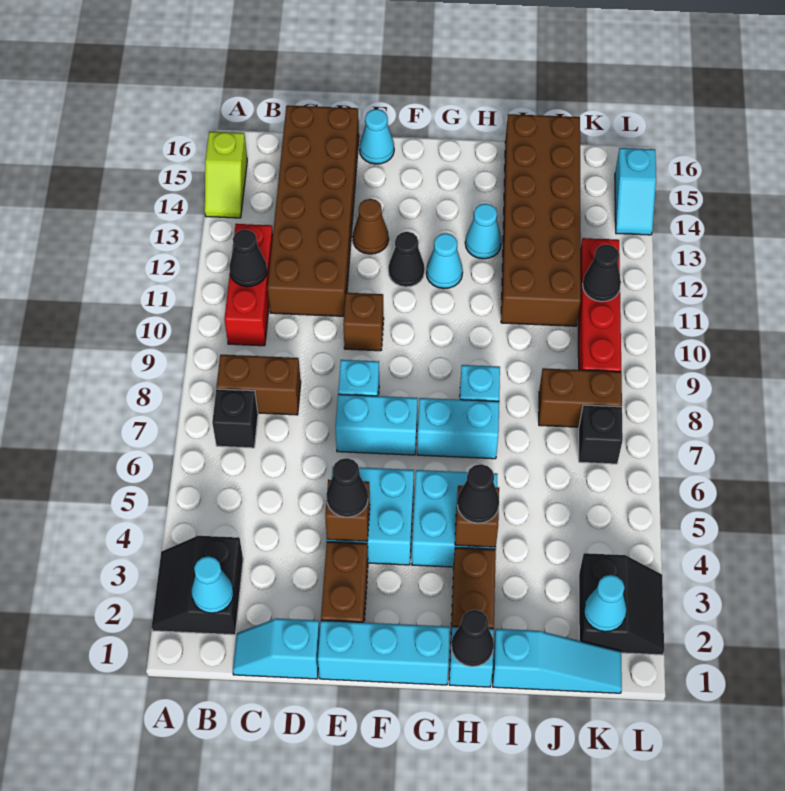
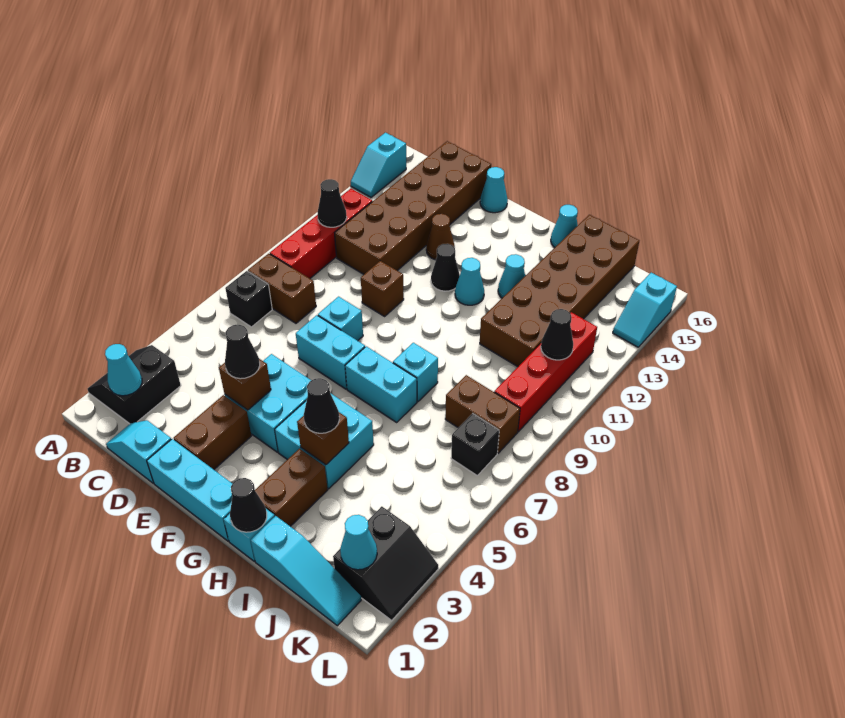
lime slope A14:A15 level 1 top 15 -> cyan slope A14:A15 level 1 top 15
red brick B10:B12 level 1 -> red brick B9:B12 level 1
none -> cyan cone H16 level 1

